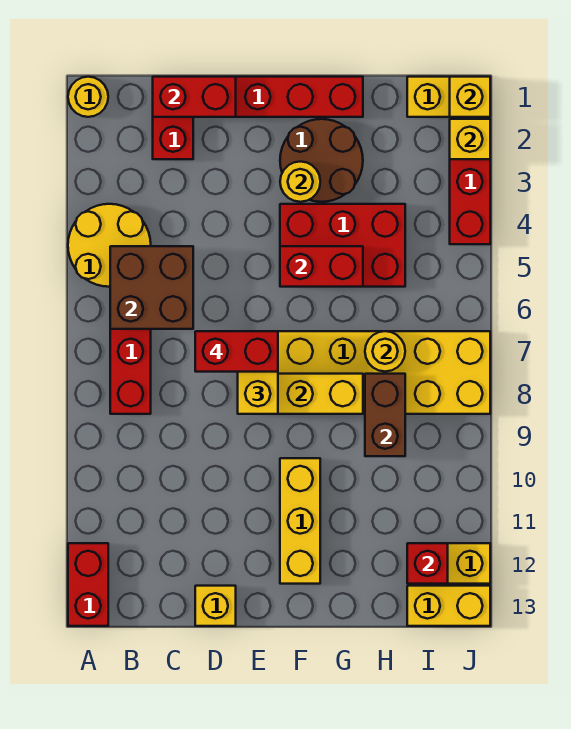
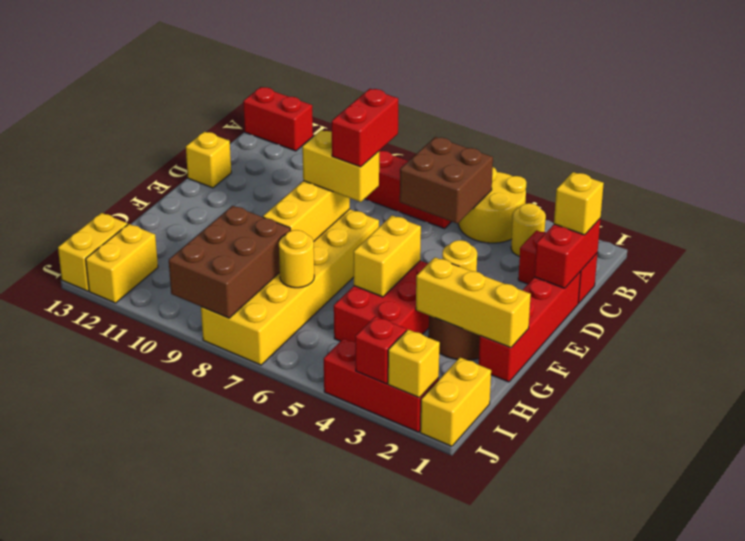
yellow round brick A1 level 1 -> yellow round brick B3 level 1
red brick F5:G5 level 2 -> yellow brick F5:G5 level 2
yellow brick F10:F12 level 1 -> yellow brick G1:G3 level 2
brown brick H8:H9 level 2 -> brown brick H8:J9 level 2
red brick I12 level 2 -> red brick J3 level 2
yellow brick J1 level 2 -> yellow brick C1 level 3

